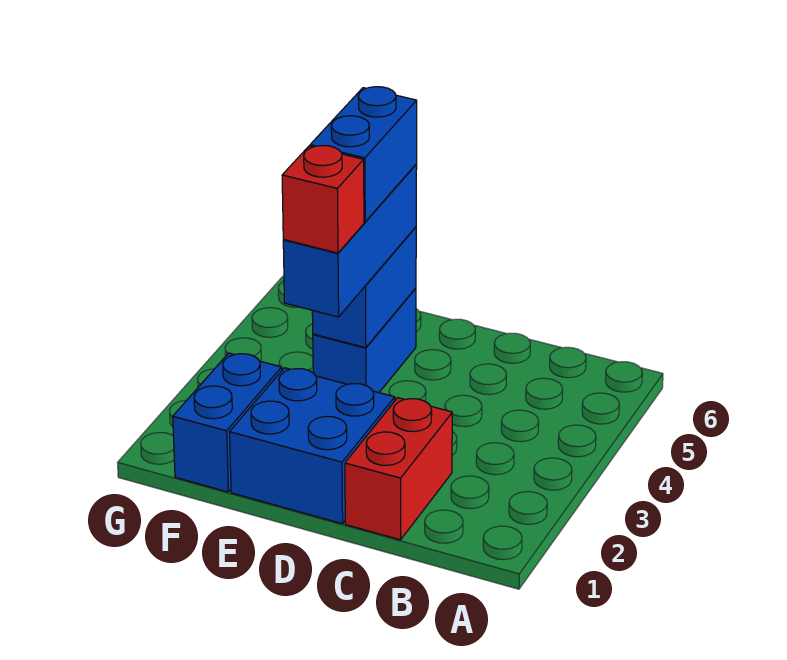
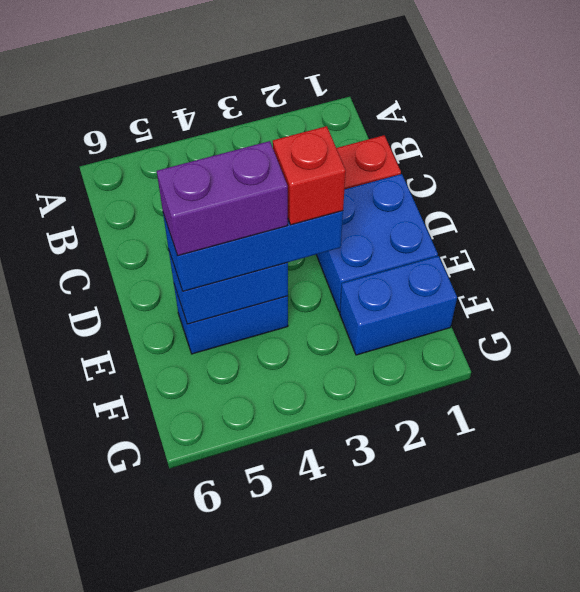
blue brick E4:E5 level 4 -> purple brick E4:E5 level 4

